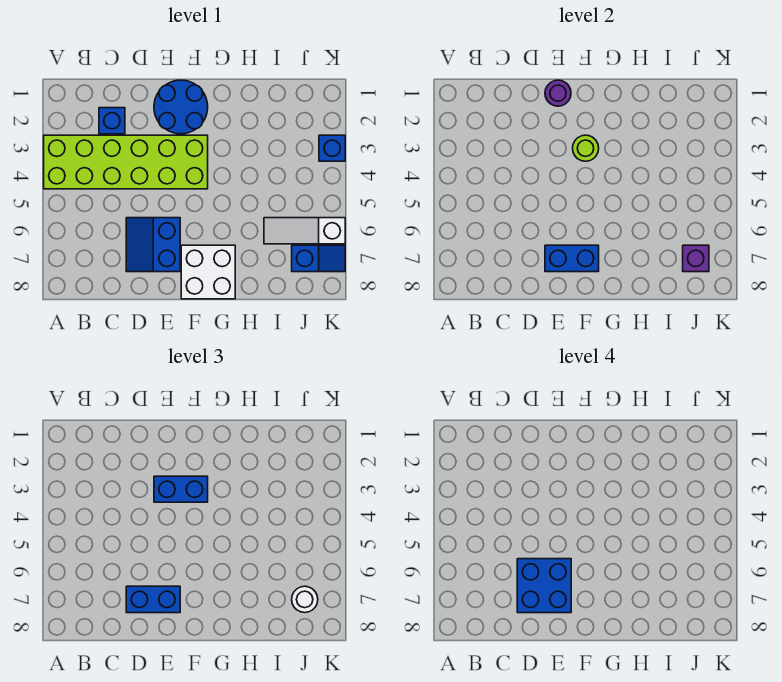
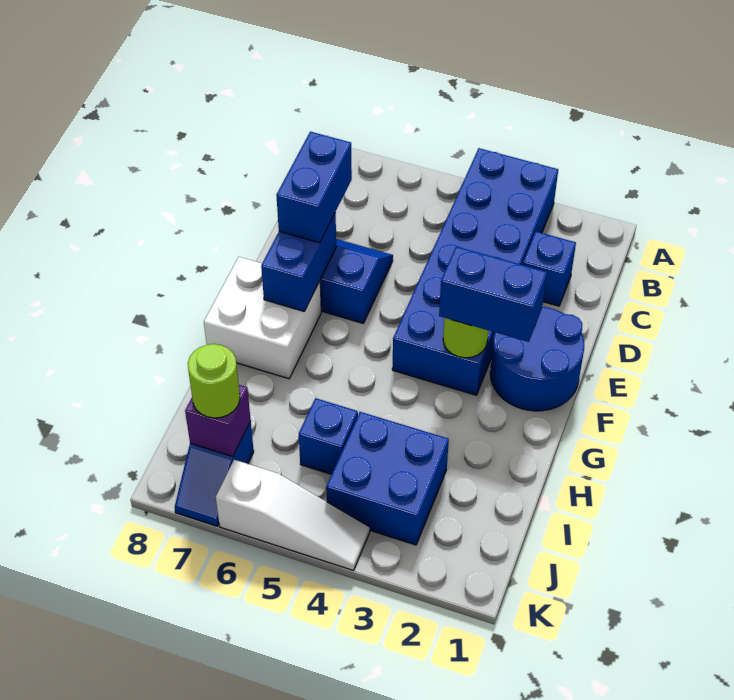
lime brick A3:F4 level 1 -> blue brick A3:F4 level 1
blue brick D6:E7 level 4 -> blue brick I3:J4 level 1
purple round brick E1 level 2 -> none
blue brick E3:F3 level 3 -> blue brick F2:F3 level 3
white slope I6:K6 level 1 top K -> white slope K4:K6 level 1 top 6
white round brick J7 level 3 -> lime round brick J7 level 3
blue brick K3 level 1 -> blue brick I5 level 1

